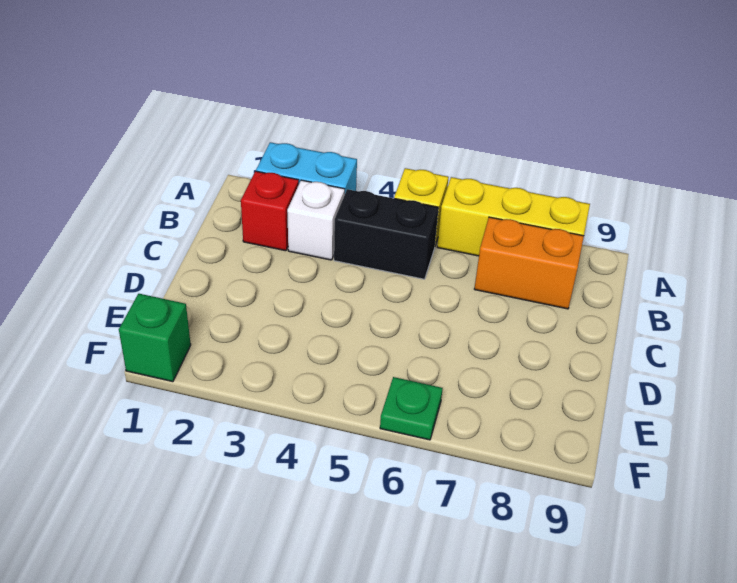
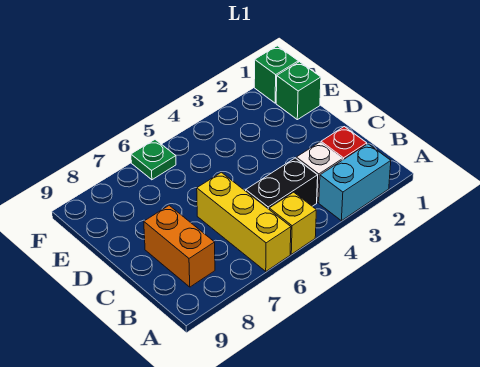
yellow brick A6:A8 level 1 -> yellow brick A6:C6 level 1
orange brick B7:B8 level 1 -> orange brick B8:C8 level 1
none -> green brick E1 level 1

